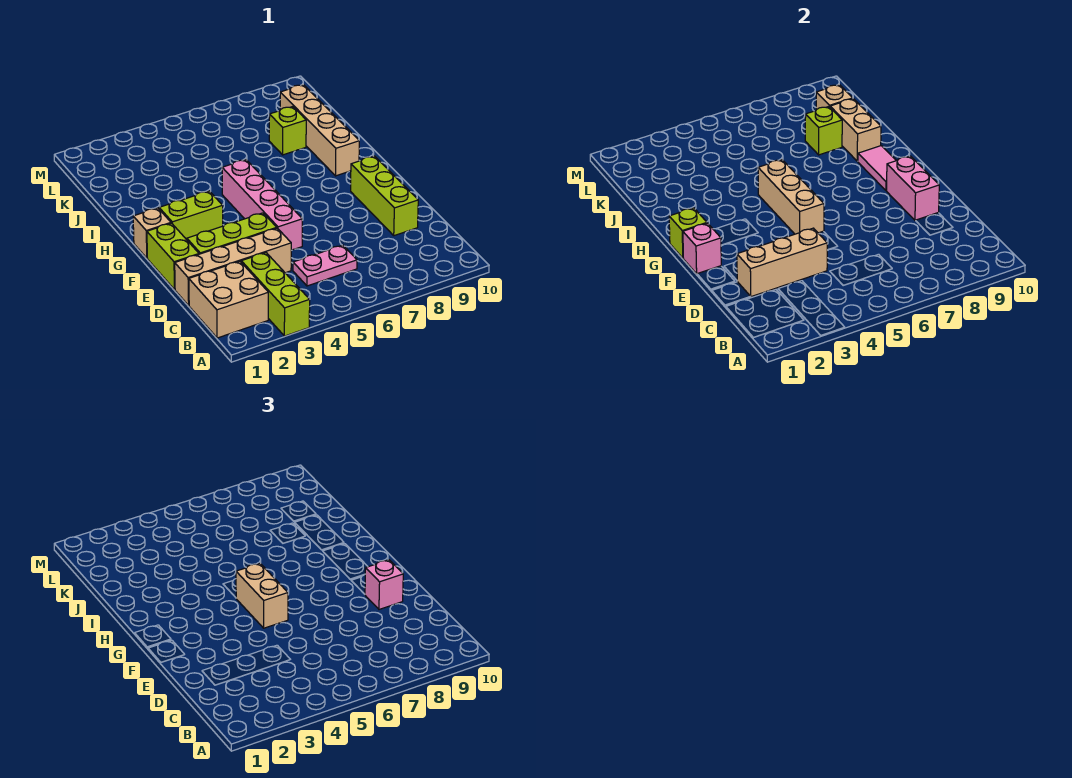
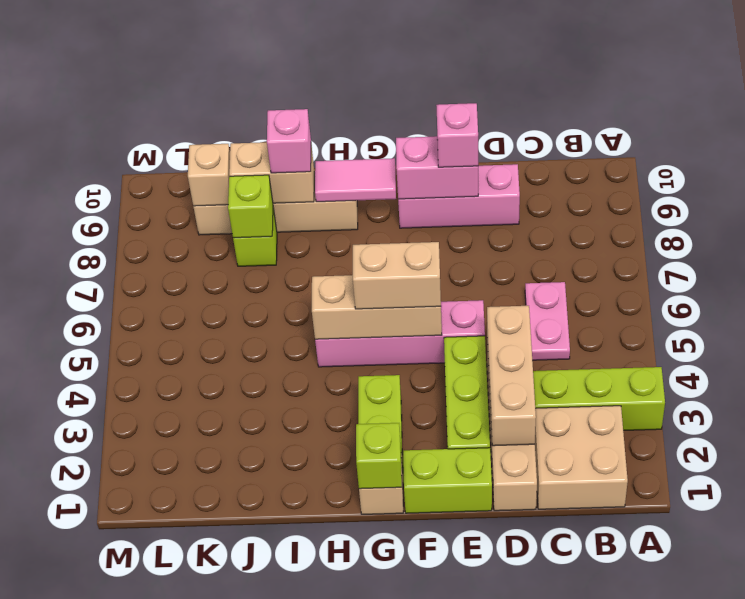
lime brick D9:F9 level 1 -> pink brick D9:F9 level 1
pink brick F1 level 2 -> pink brick I9 level 3

